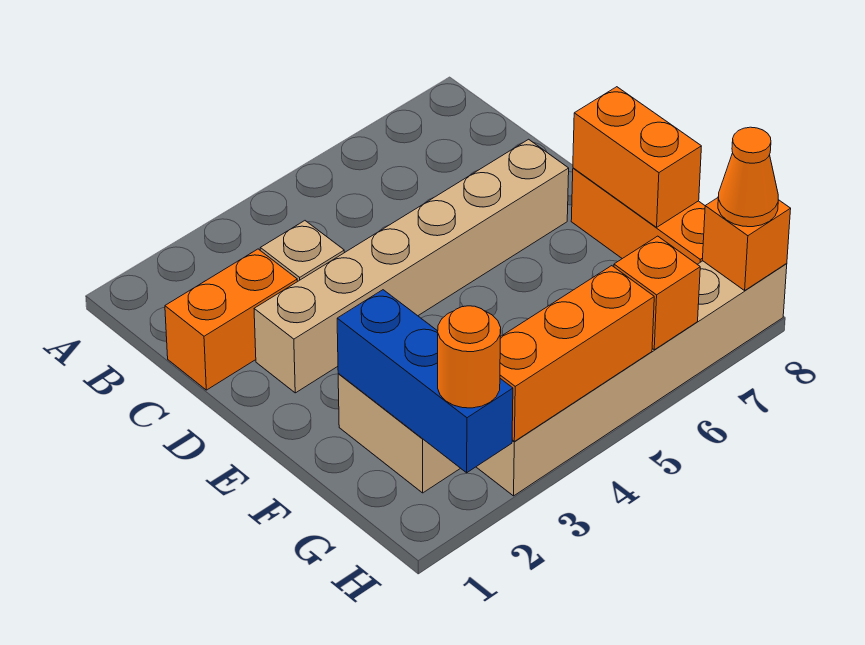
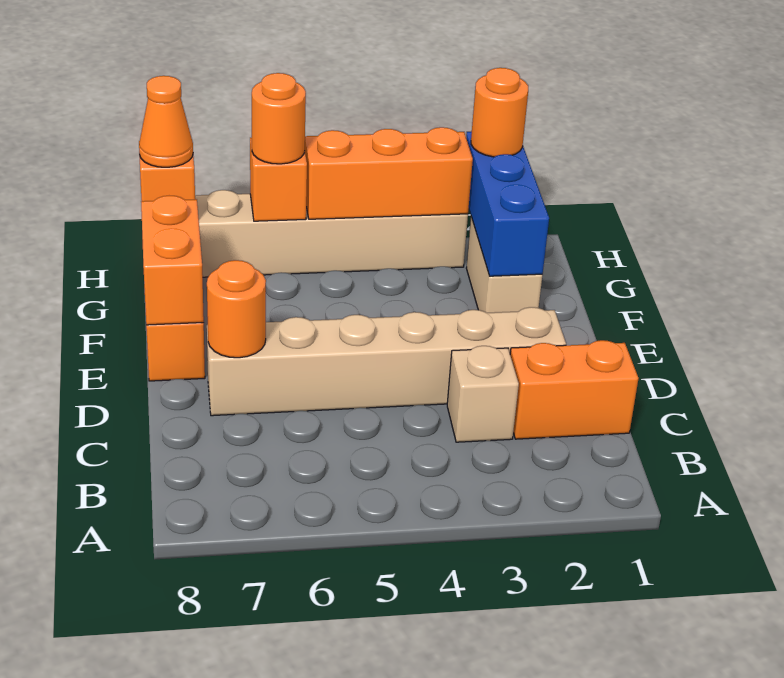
none -> orange round brick D7 level 2
none -> orange round brick H6 level 3

